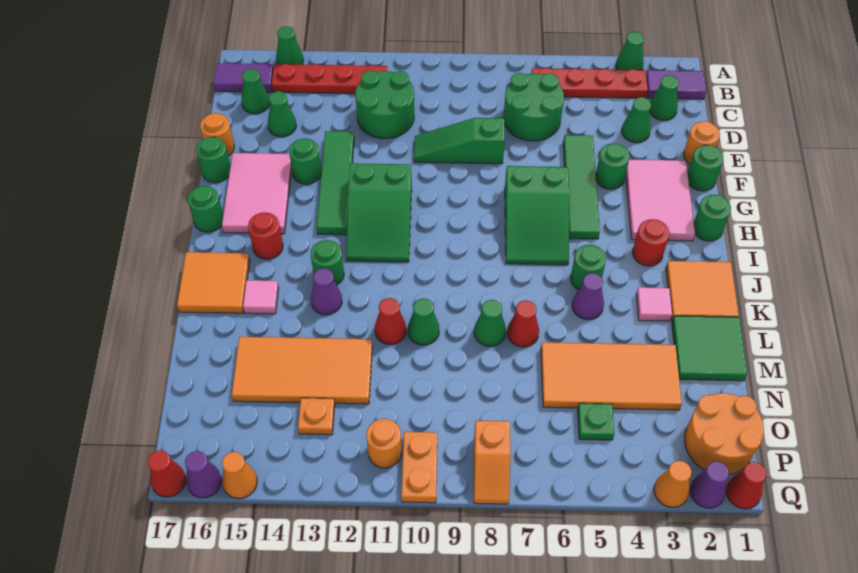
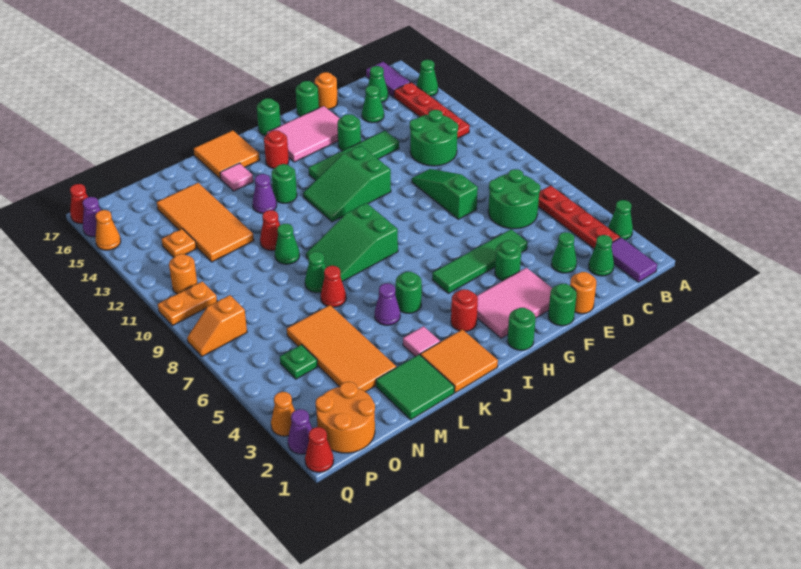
green slope G6:I7 level 1 top G -> green slope I8:K9 level 1 top I

